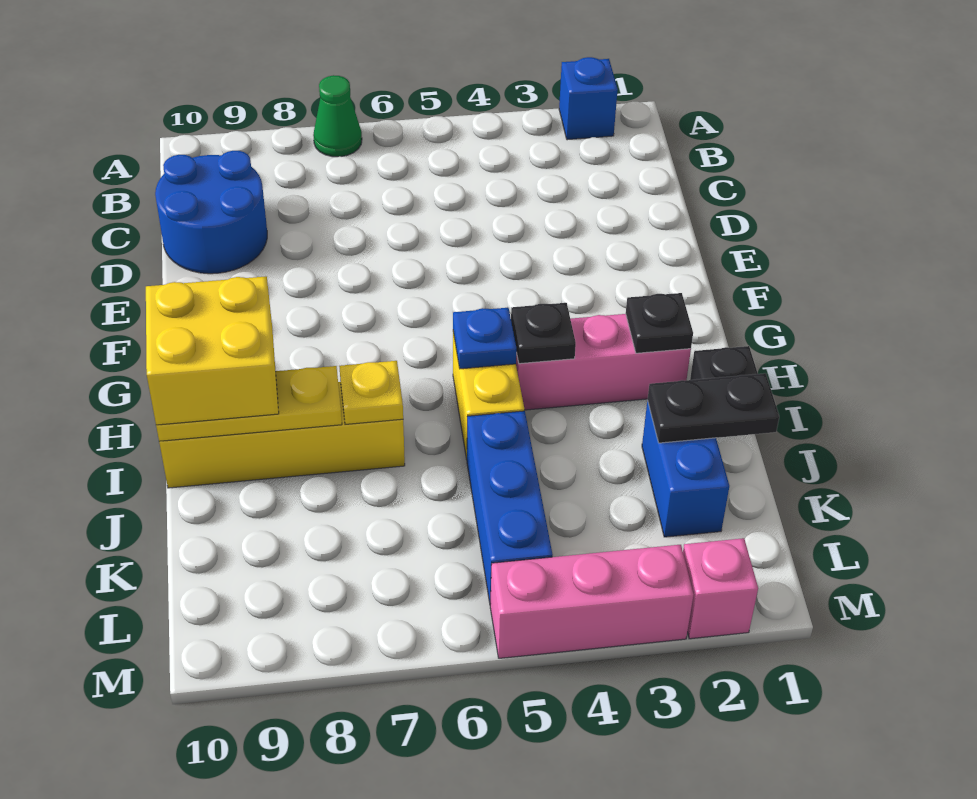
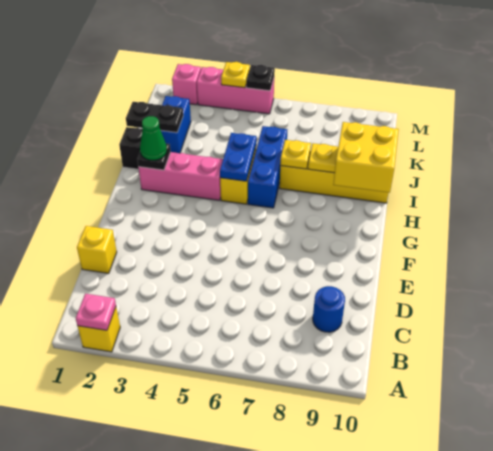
blue brick A2 level 1 -> yellow brick A2 level 1
none -> pink plate A2 level 2
green cone A7 level 1 -> green cone H2 level 3
blue round brick C9:D10 level 1 -> blue round brick C9 level 1
none -> yellow brick D1 level 1
black plate H4 level 2 -> black plate M5 level 2
blue plate H5 level 2 -> blue plate H5:I5 level 2
blue brick J5:L5 level 1 -> blue brick H6:J6 level 1
none -> yellow plate M4 level 2

